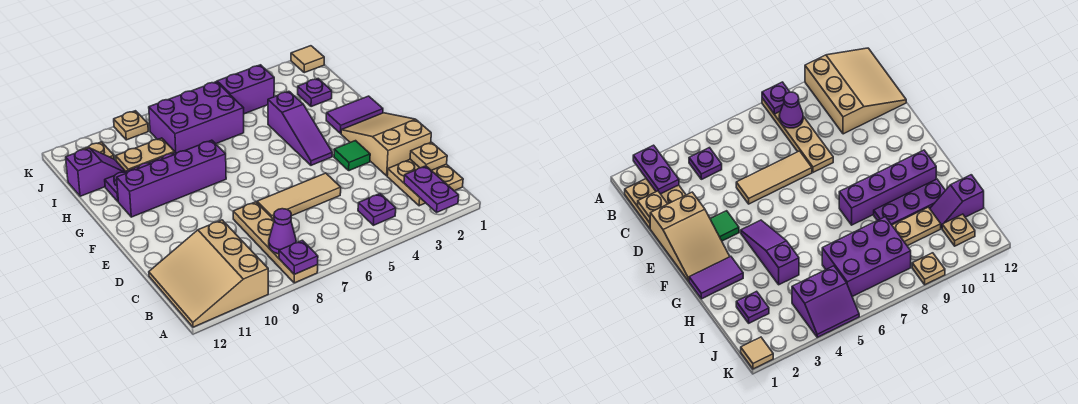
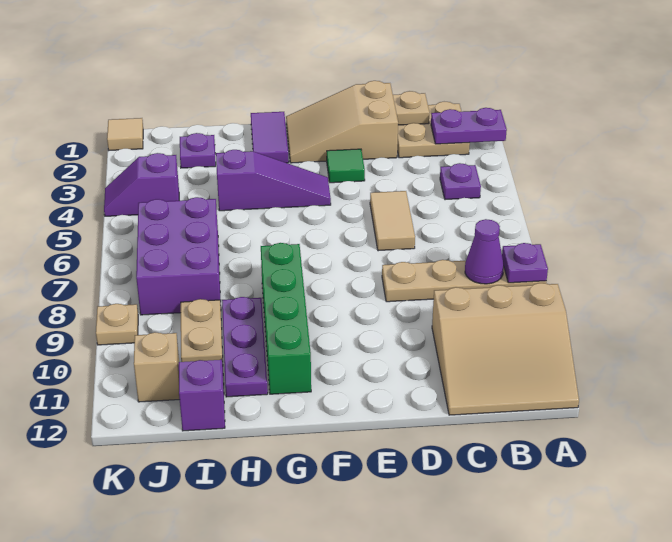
tan tile D5:D7 level 1 -> tan tile D5:D6 level 1
purple brick G8:G11 level 1 -> green brick G8:G11 level 1
purple slope J4:K5 level 1 top J -> purple slope J4:K4 level 1 top J
tan plate J11 level 1 -> tan brick J11 level 1

